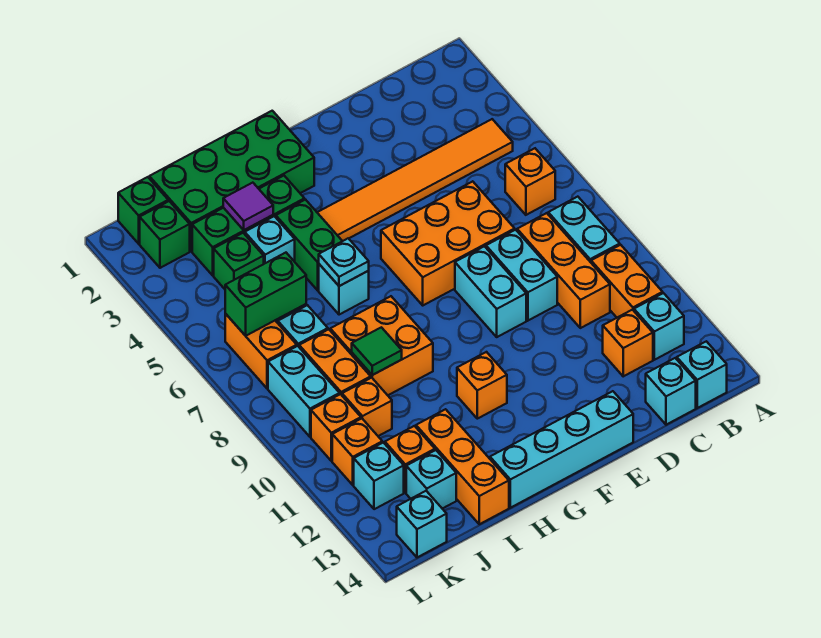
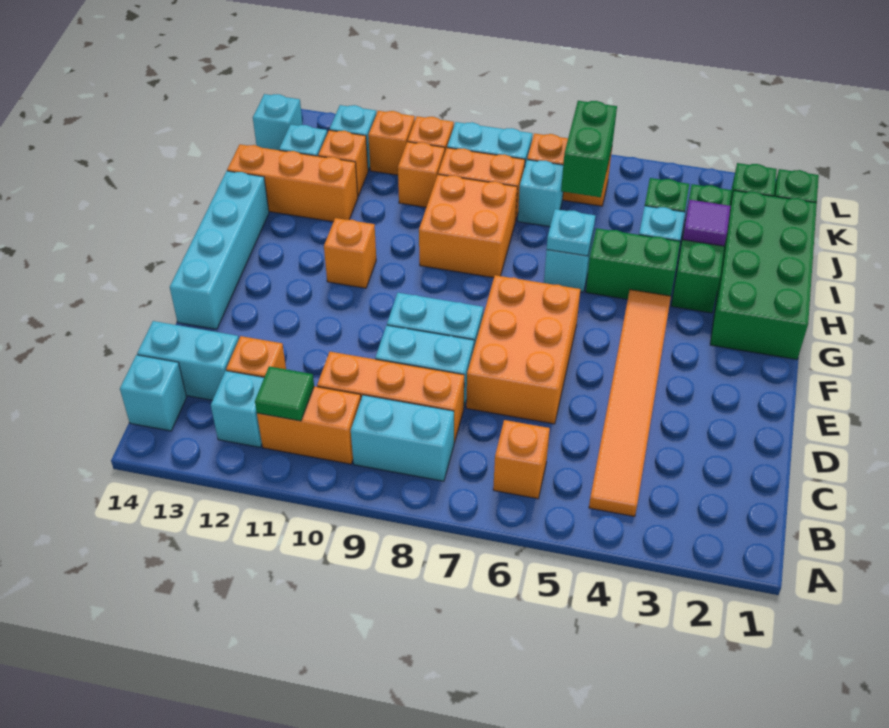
cyan brick C14 level 1 -> cyan brick C13:C14 level 1
green tile I9 level 2 -> green tile B11 level 2

